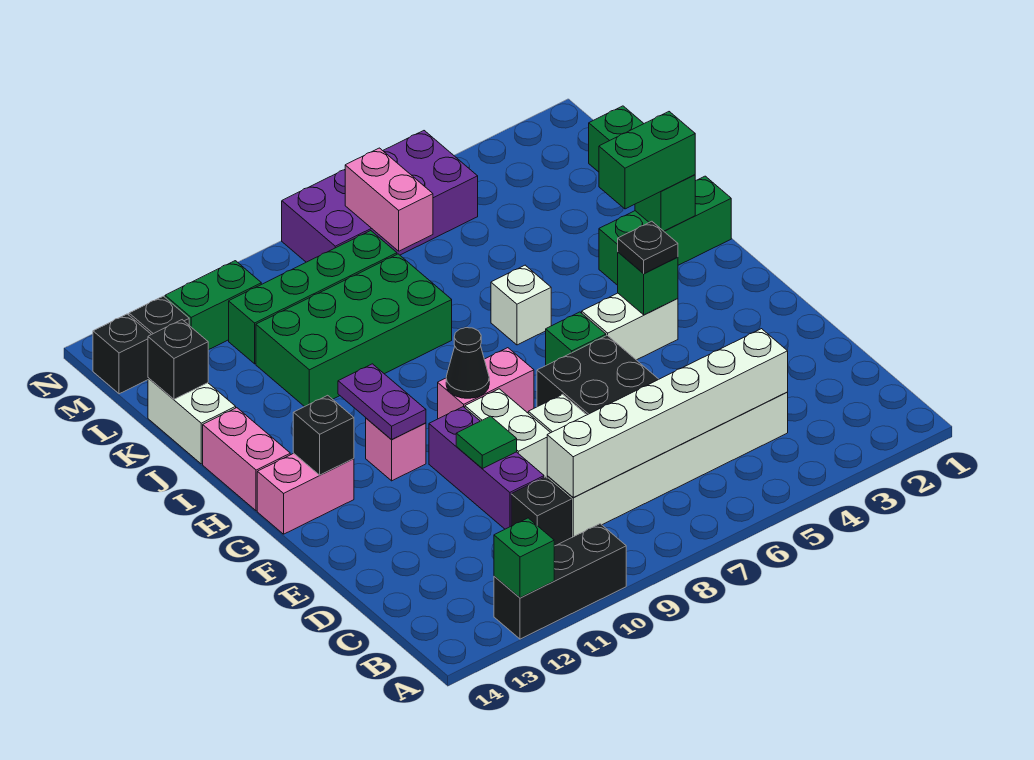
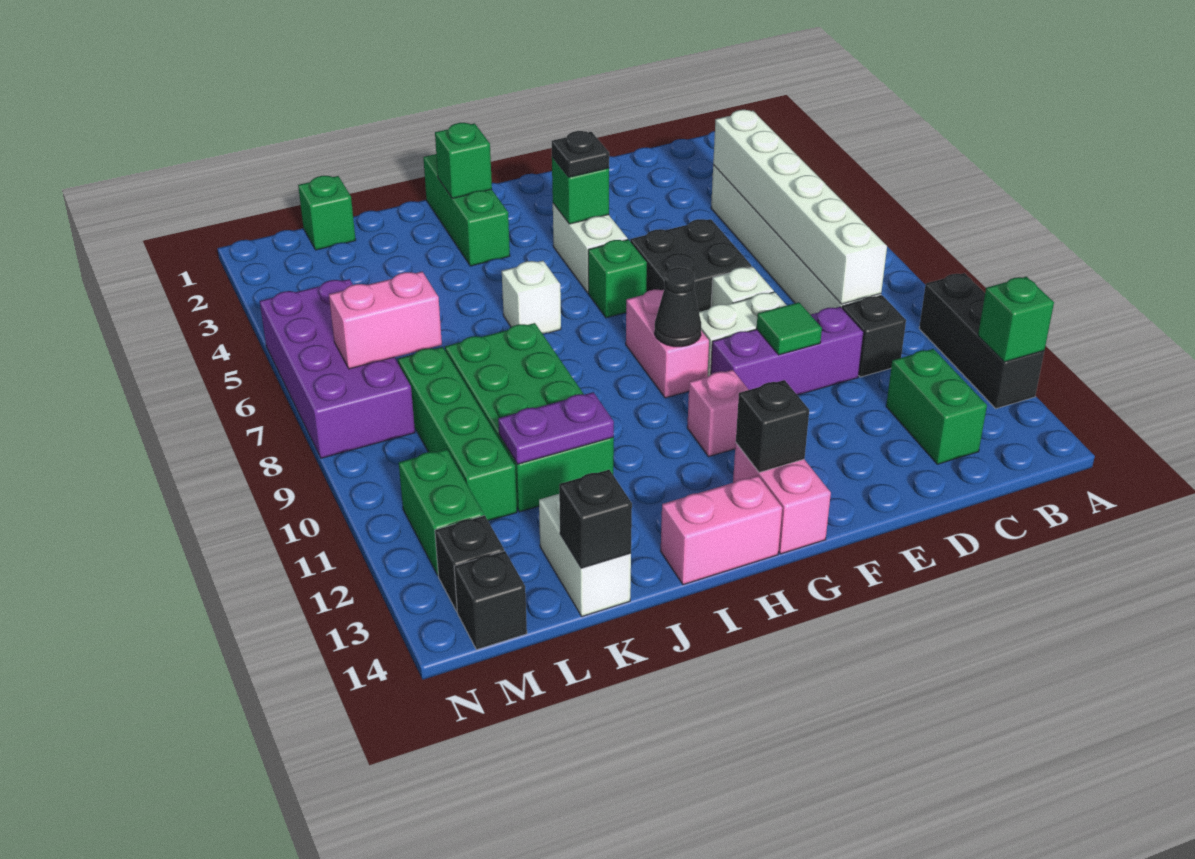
purple plate G11:H11 level 2 -> purple plate J11:K11 level 2
green brick I2:I3 level 3 -> green brick C12:C13 level 1
white brick J14:K14 level 1 -> white brick K13:K14 level 1

